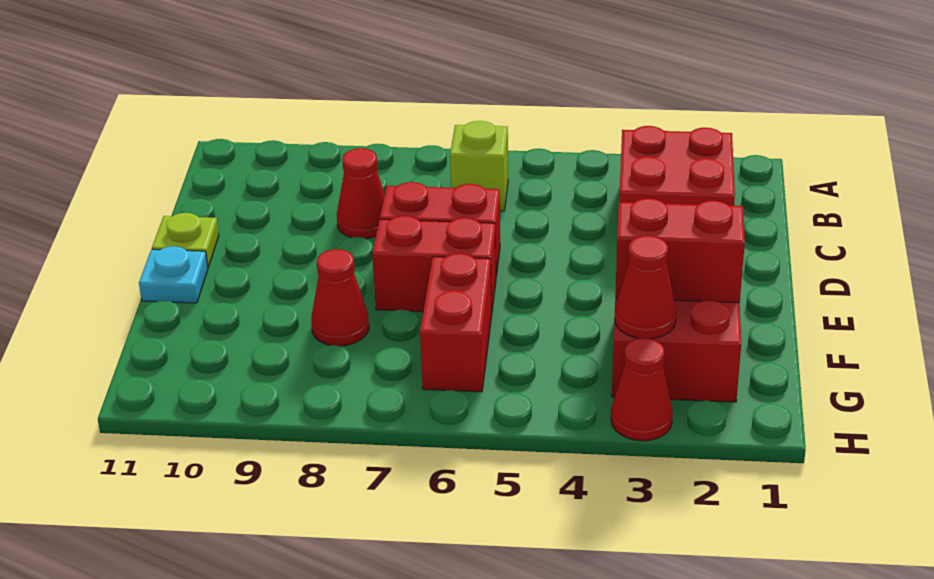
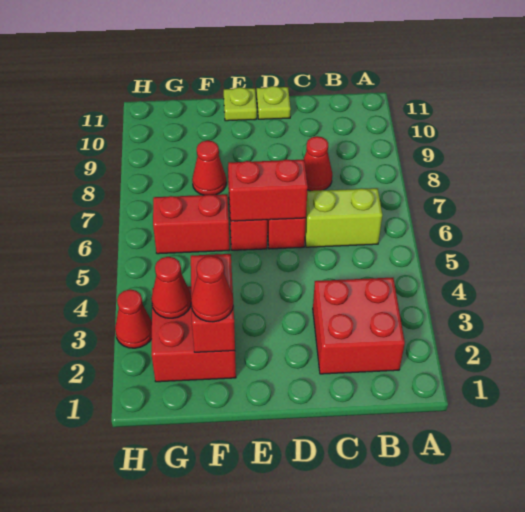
lime brick B6 level 1 -> lime brick B6:C6 level 1
none -> red brick D6:E6 level 2
cyan plate E11 level 1 -> lime plate E11 level 1
none -> red cone F2 level 3

